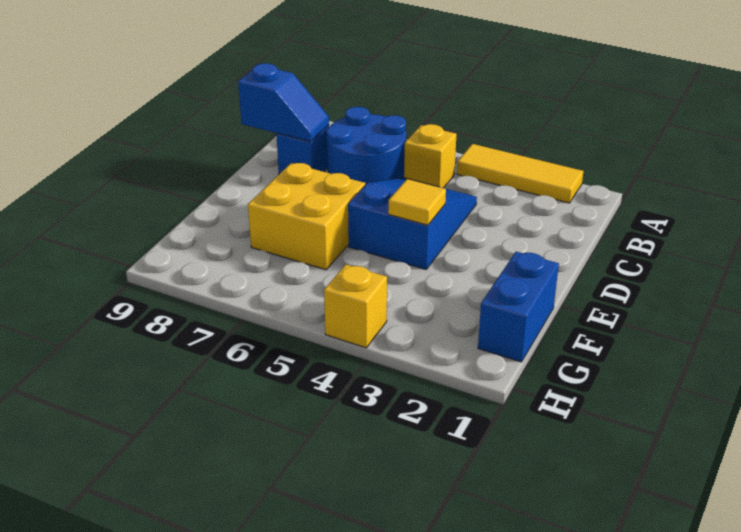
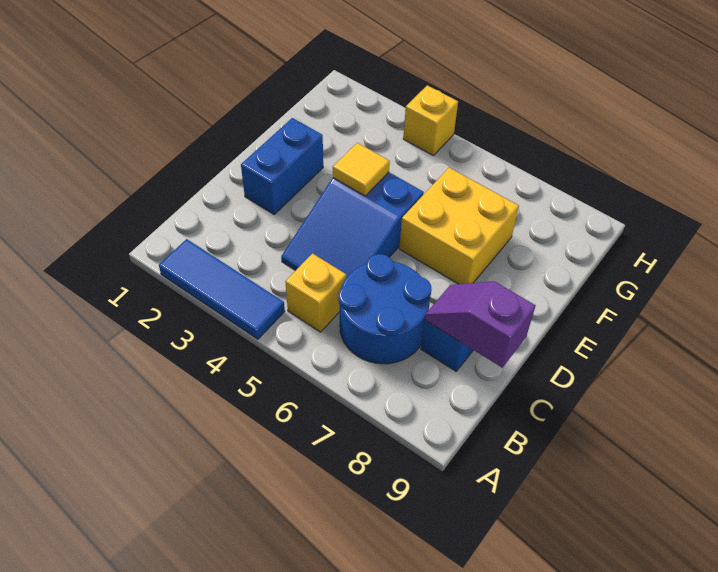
yellow tile A2:A4 level 1 -> blue tile A2:A4 level 1
blue slope C8:C9 level 2 top 9 -> purple slope C8:C9 level 2 top 9
blue brick F1:G1 level 1 -> blue brick D2:E2 level 1

